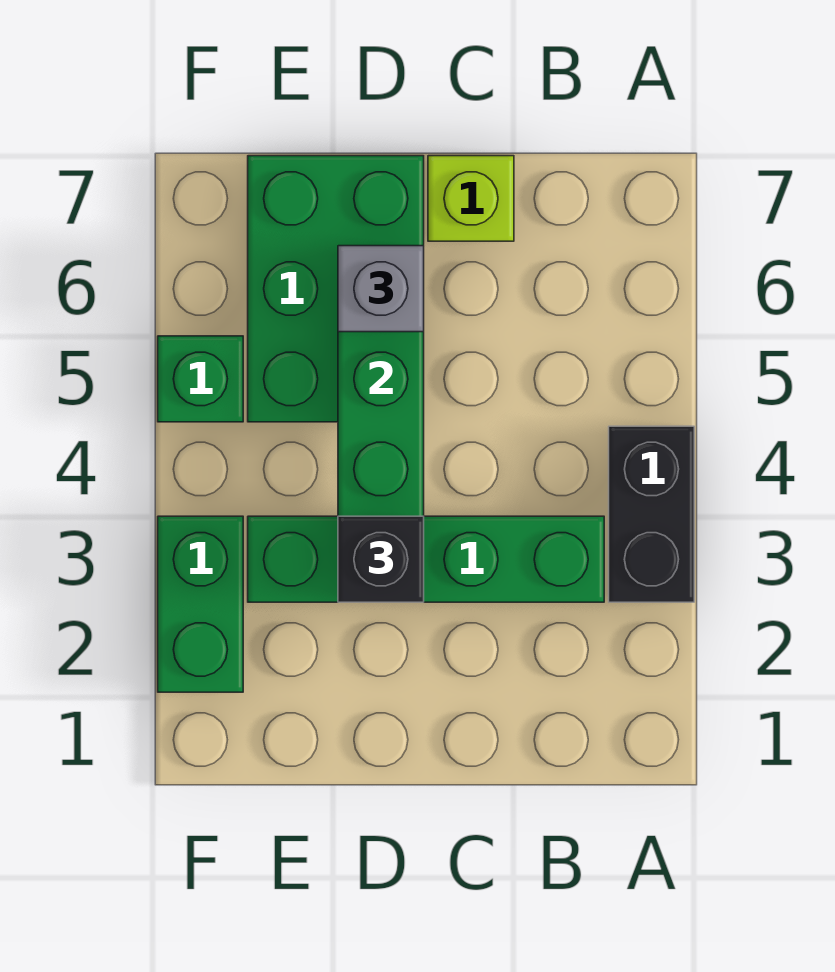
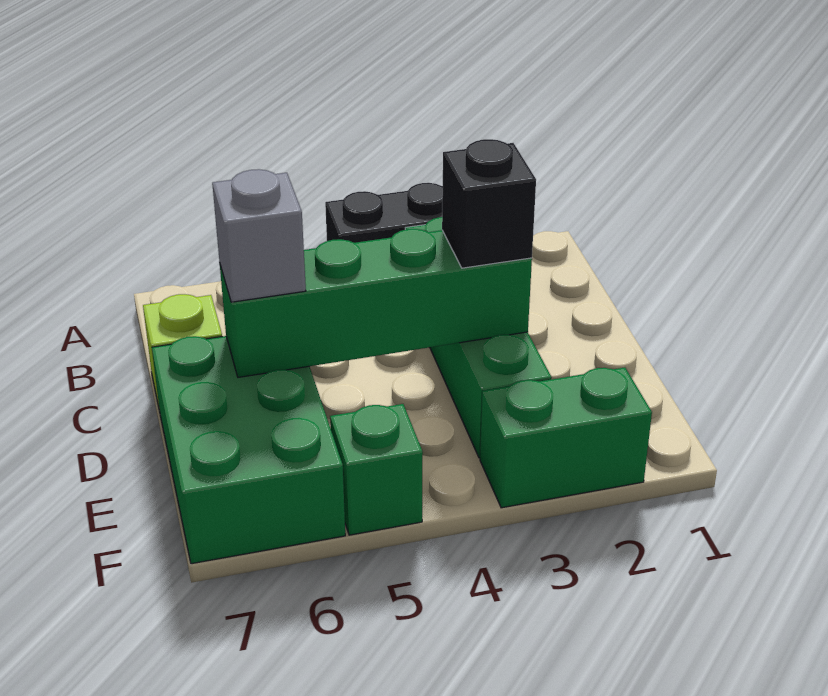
green brick D5:E7 level 1 -> green brick D6:F7 level 1

